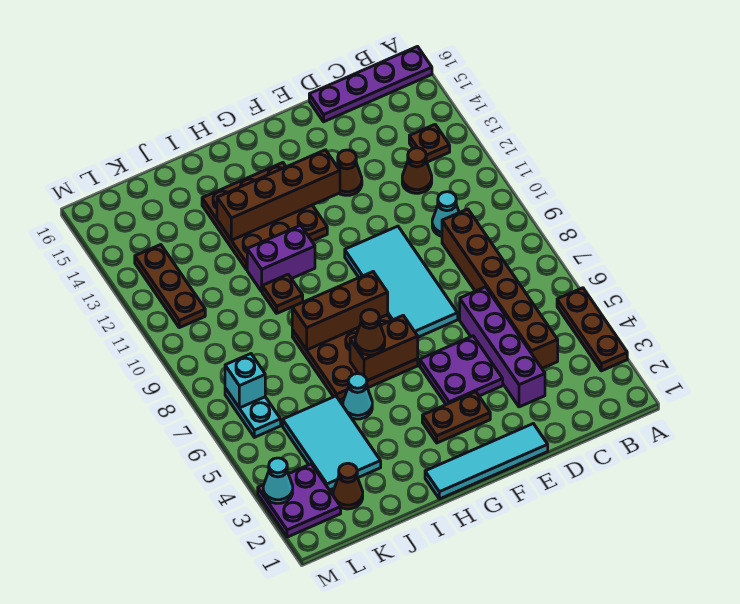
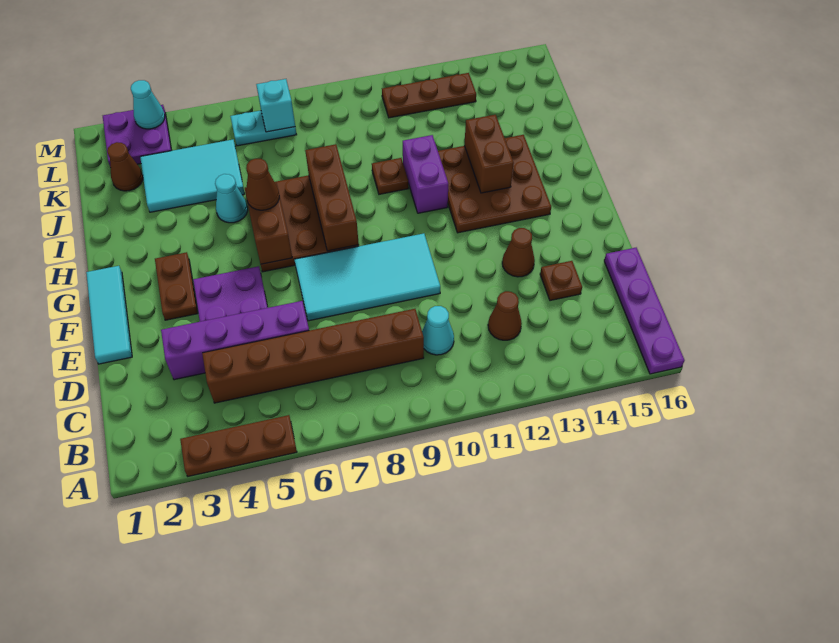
brown plate B13 level 1 -> brown plate D14 level 1
cyan tile E1:H1 level 1 -> cyan tile E1:G1 level 1
brown brick F13:I13 level 2 -> brown brick H13:I13 level 2

